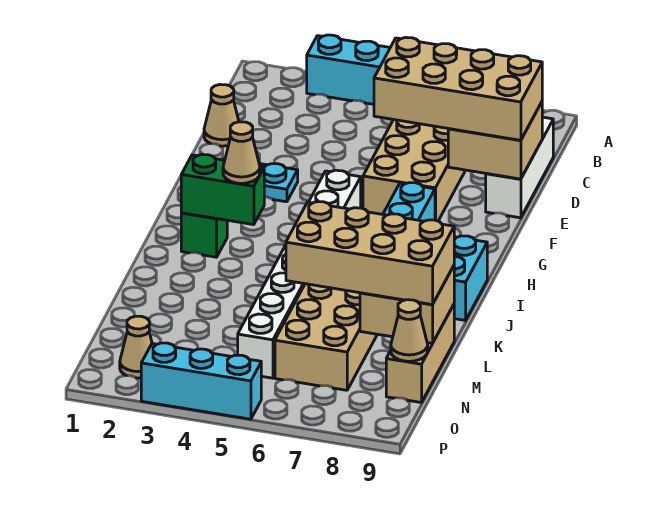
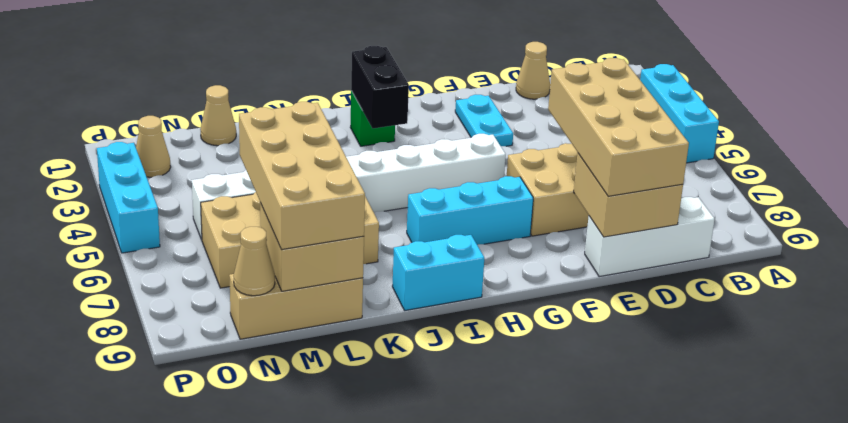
green brick I2:I3 level 2 -> black brick I2:I3 level 2
tan cone I3 level 3 -> tan cone M1 level 1

